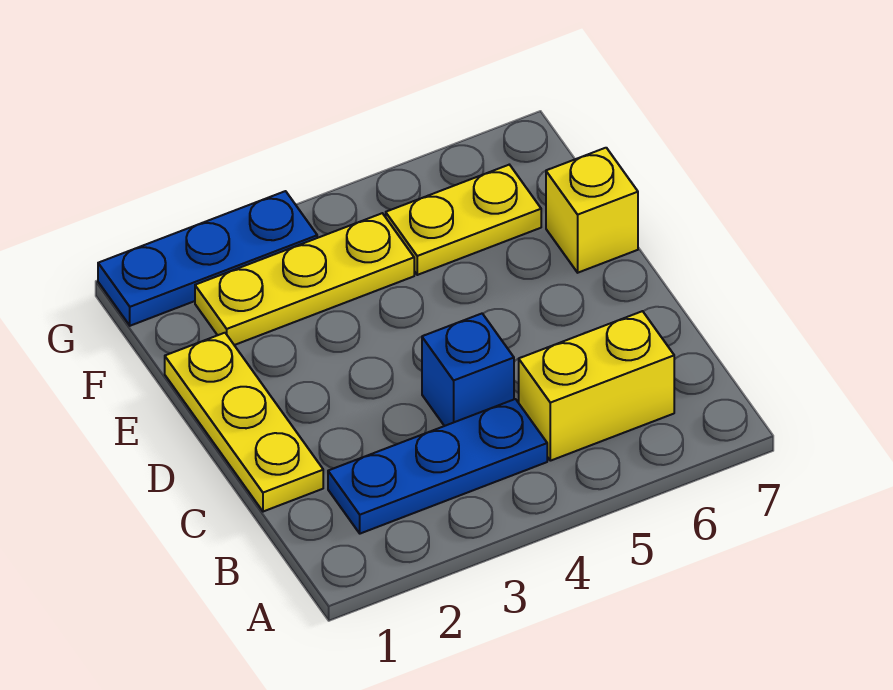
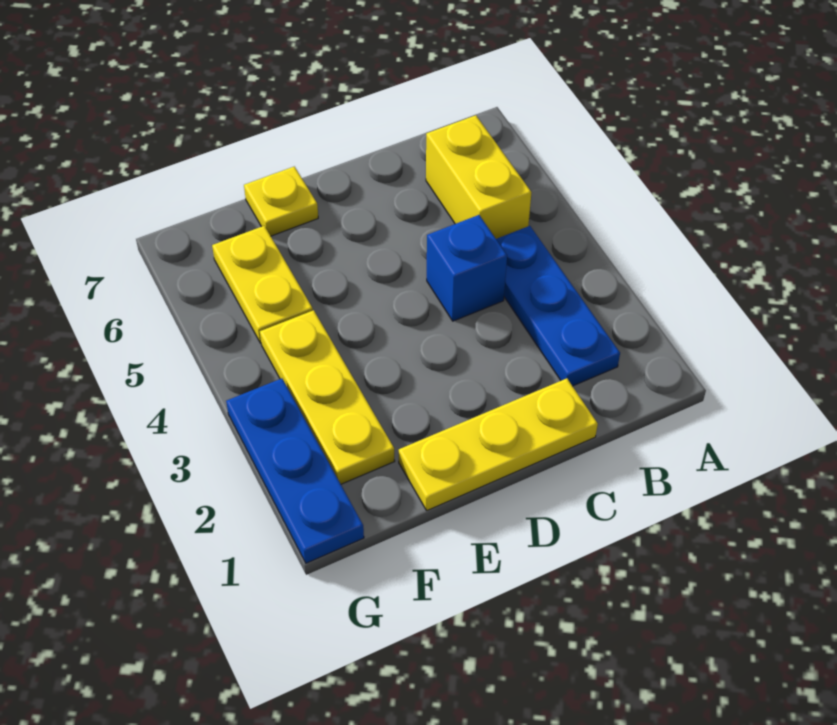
yellow brick E7 level 1 -> yellow plate E7 level 1

